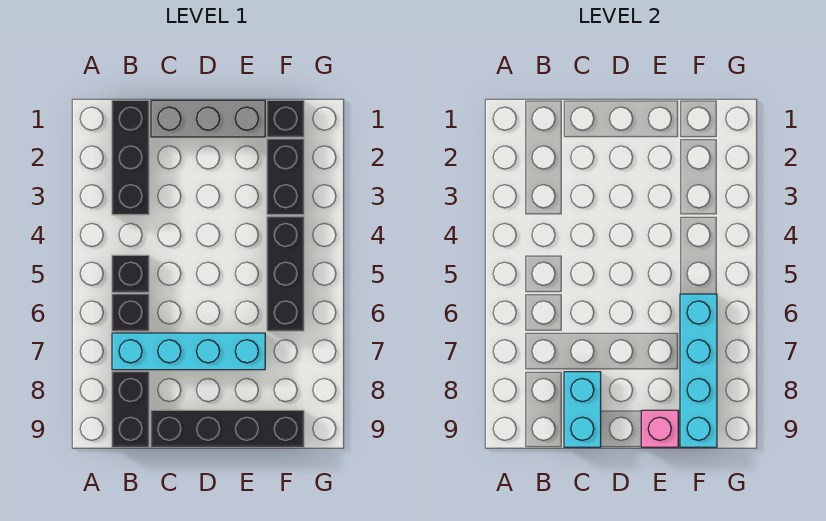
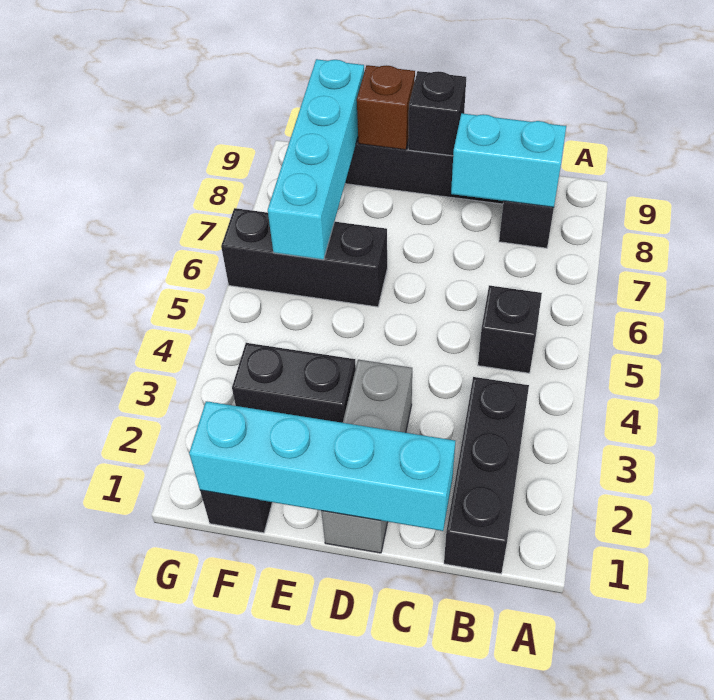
black brick B6 level 1 -> black brick D9 level 2
cyan brick B7:E7 level 1 -> cyan brick C1:F1 level 2
grey brick C1:E1 level 1 -> grey brick D1:D3 level 1
cyan brick C8:C9 level 2 -> cyan brick B8:C8 level 2
pink brick E9 level 2 -> brown brick E9 level 2
black brick F2:F3 level 1 -> black brick E3:F3 level 1
black brick F4:F6 level 1 -> black brick E6:G6 level 1

